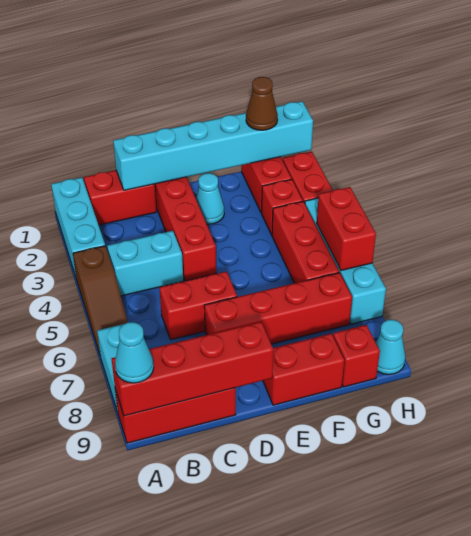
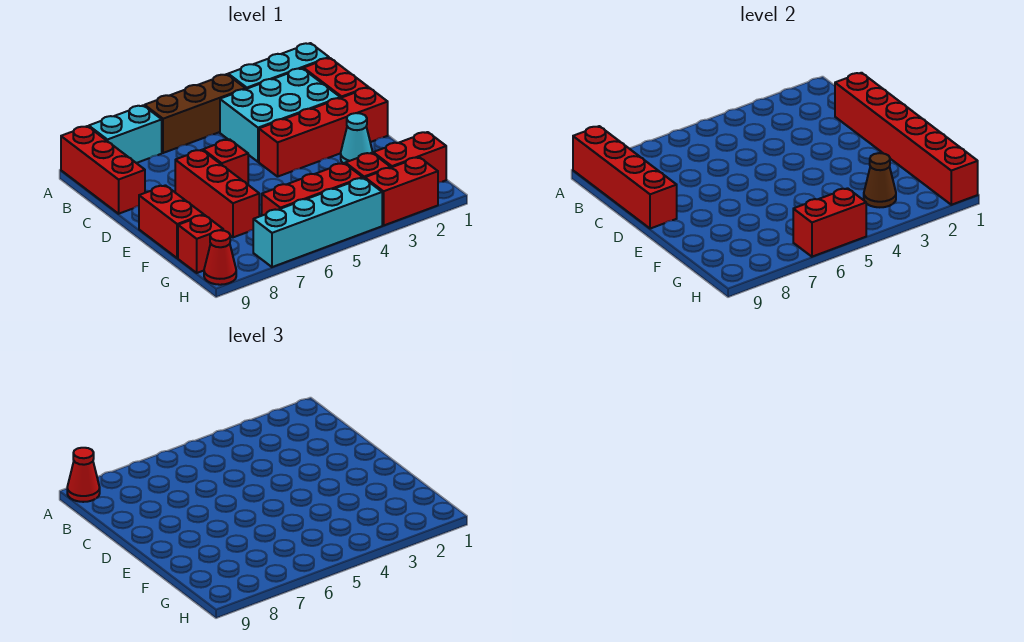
brown slope A4:A6 level 1 top 4 -> brown brick A4:A6 level 1
cyan cone A9 level 3 -> red cone A9 level 3
cyan brick B4:C4 level 1 -> cyan brick B2:C4 level 1
cyan brick C1:H1 level 2 -> red brick C1:H1 level 2
red brick C6:D6 level 1 -> red brick D6 level 1
red brick D7:G7 level 1 -> red brick D7:F7 level 1
brown cone G1 level 3 -> brown cone G3 level 2
cyan cone H9 level 1 -> red cone H9 level 1

